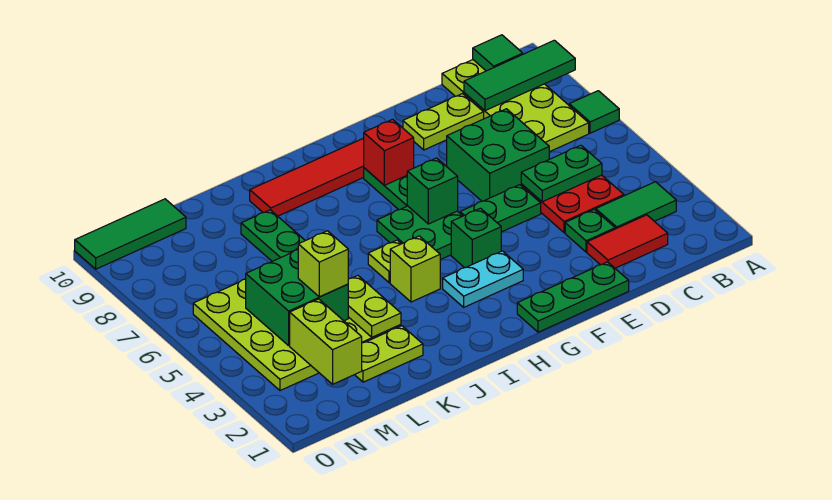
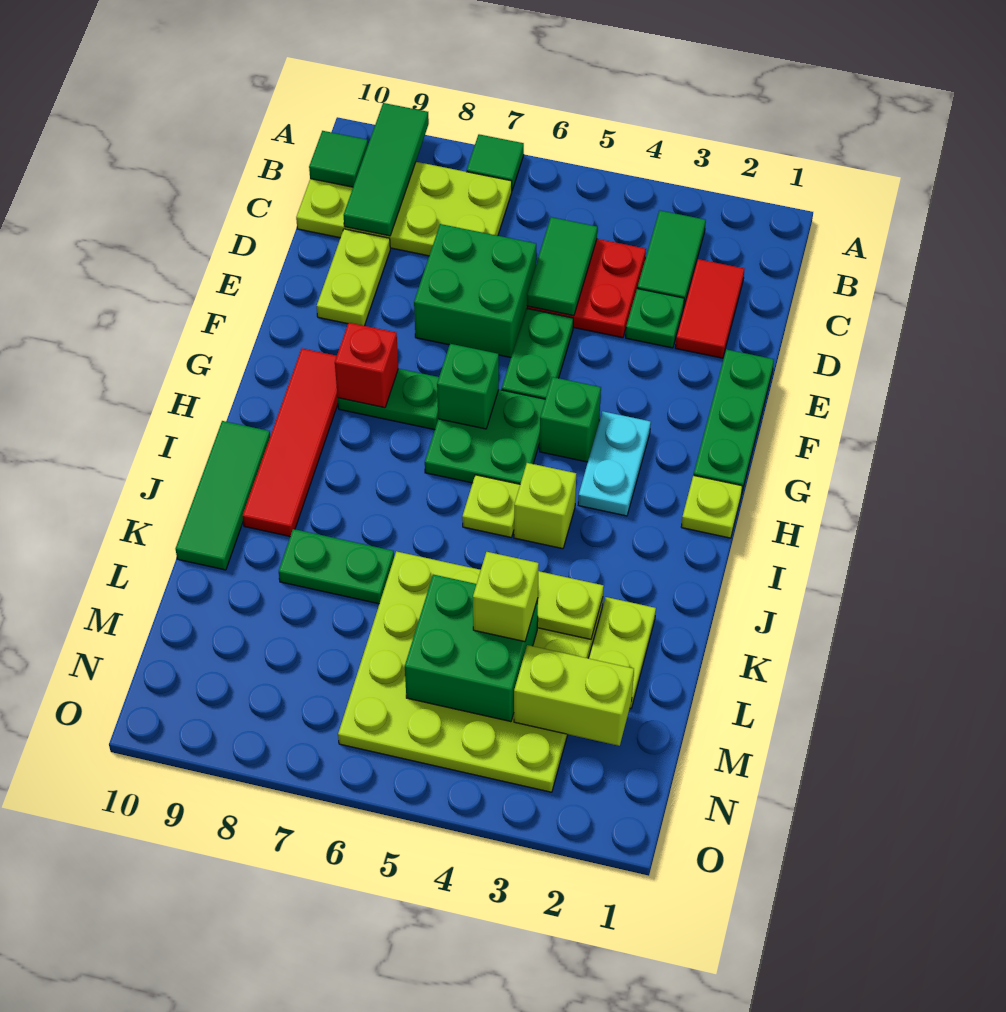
green plate C5:D5 level 2 -> green tile C5:D5 level 2
none -> lime plate H1 level 1
green tile M10:O10 level 1 -> green tile I10:K10 level 1

